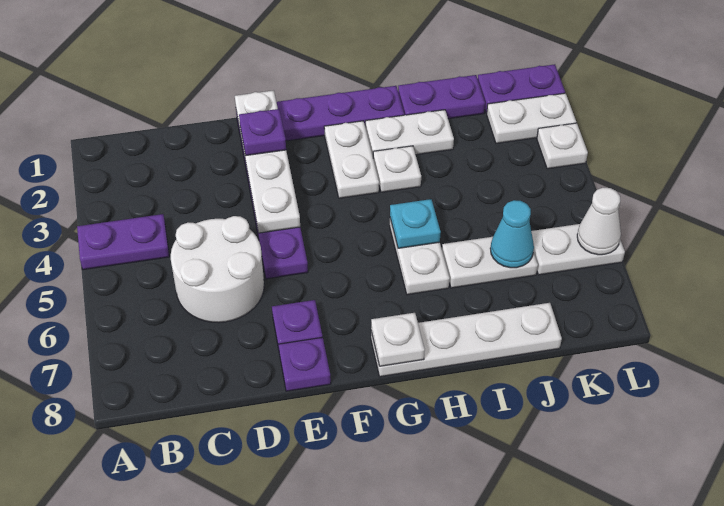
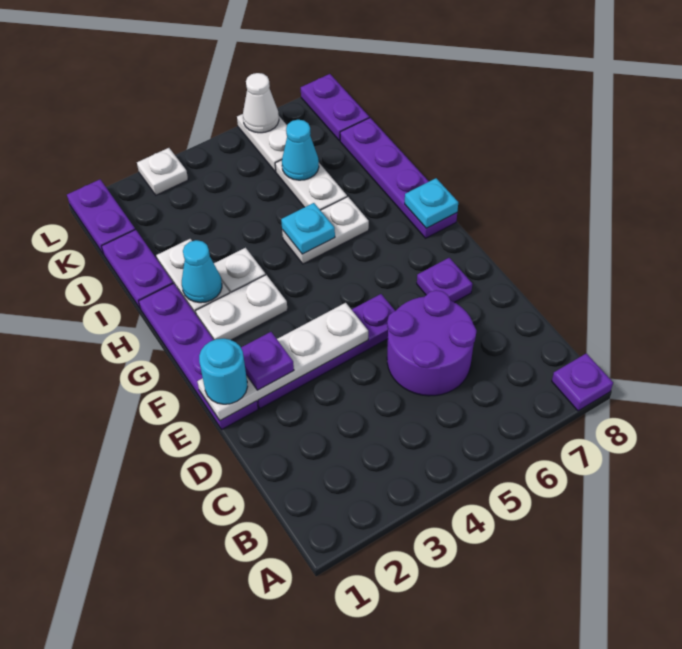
purple plate A4:B4 level 1 -> purple plate K8:L8 level 1
white round brick C5:D6 level 1 -> purple round brick C5:D6 level 1
none -> cyan round brick E1 level 3
purple plate E8 level 1 -> purple plate A8 level 1
white plate G8:J8 level 1 -> purple plate G8:J8 level 1
white plate G8 level 2 -> cyan plate G8 level 2
none -> cyan cone H2 level 2
white plate K2:L2 level 1 -> none

